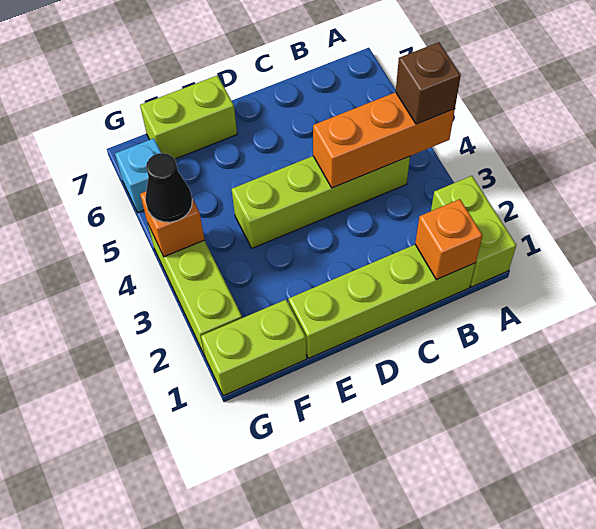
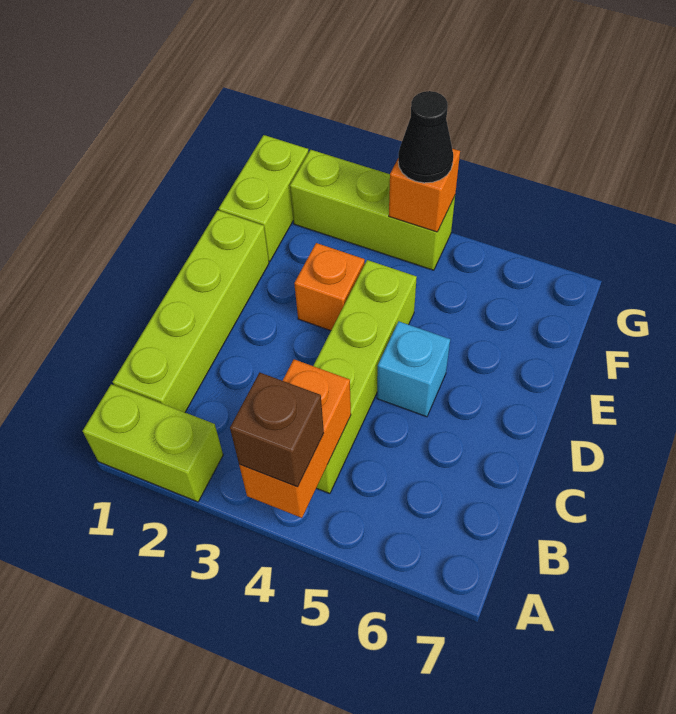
orange brick A4:C4 level 2 -> orange brick A4:B4 level 2
orange brick B1 level 2 -> orange brick E3 level 1
lime brick E7:F7 level 1 -> none
cyan brick G6 level 1 -> cyan brick D5 level 1

